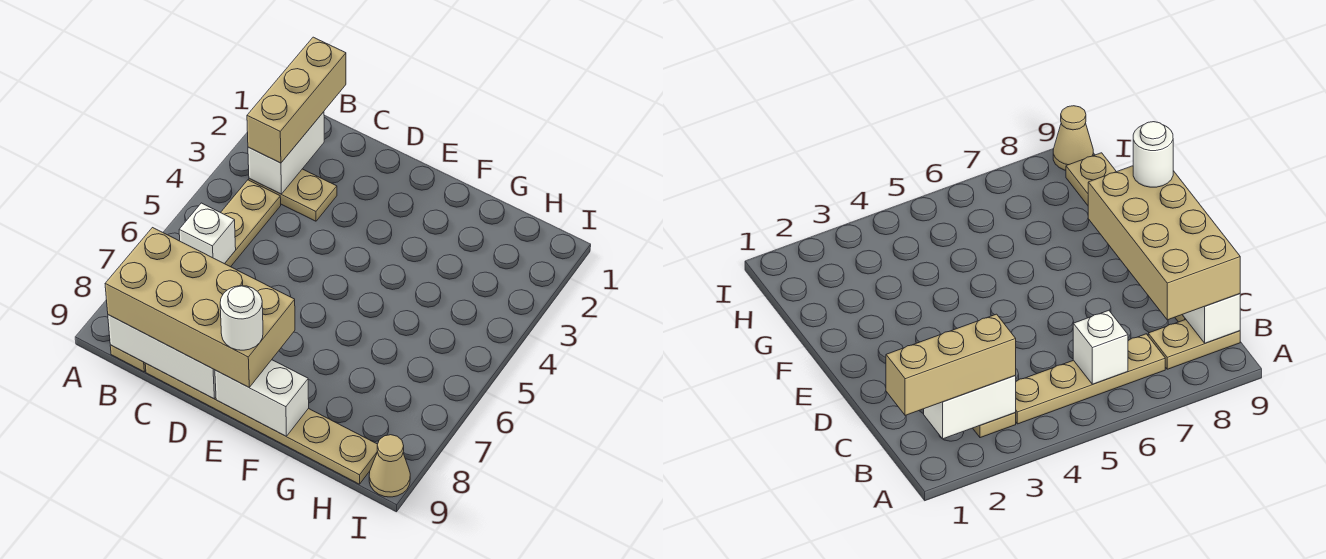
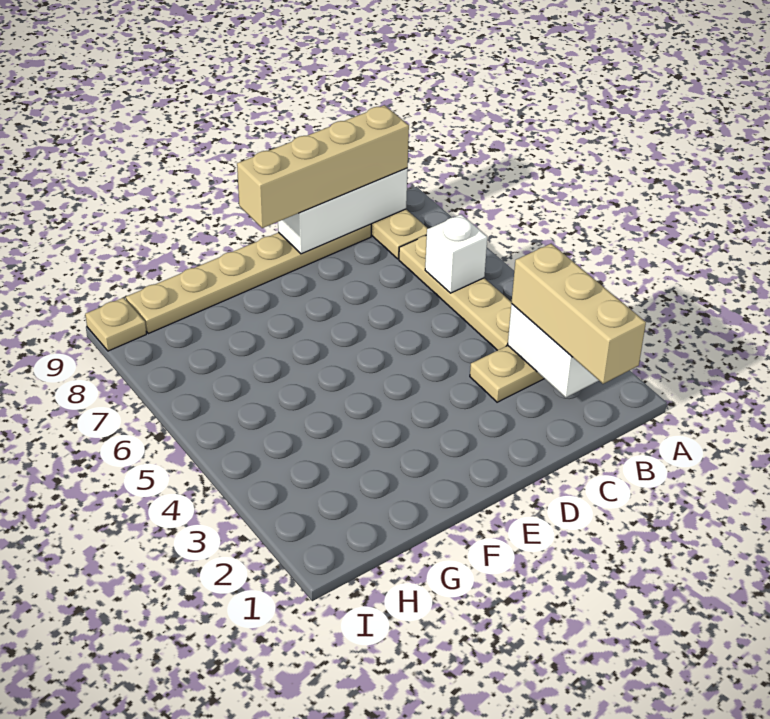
tan brick B8:E9 level 3 -> tan brick B9:E9 level 3
white brick E9:F9 level 2 -> none
white round brick E9 level 4 -> none
tan cone I9 level 1 -> tan plate I9 level 1

